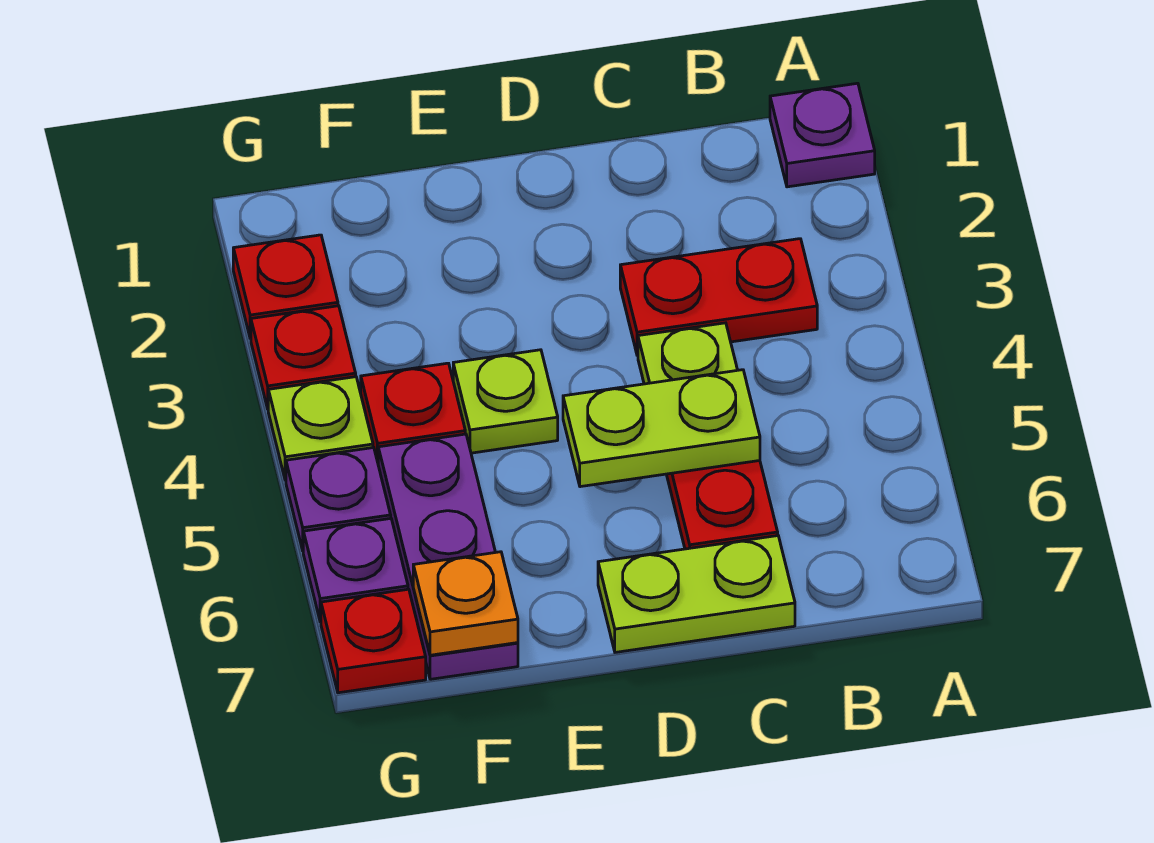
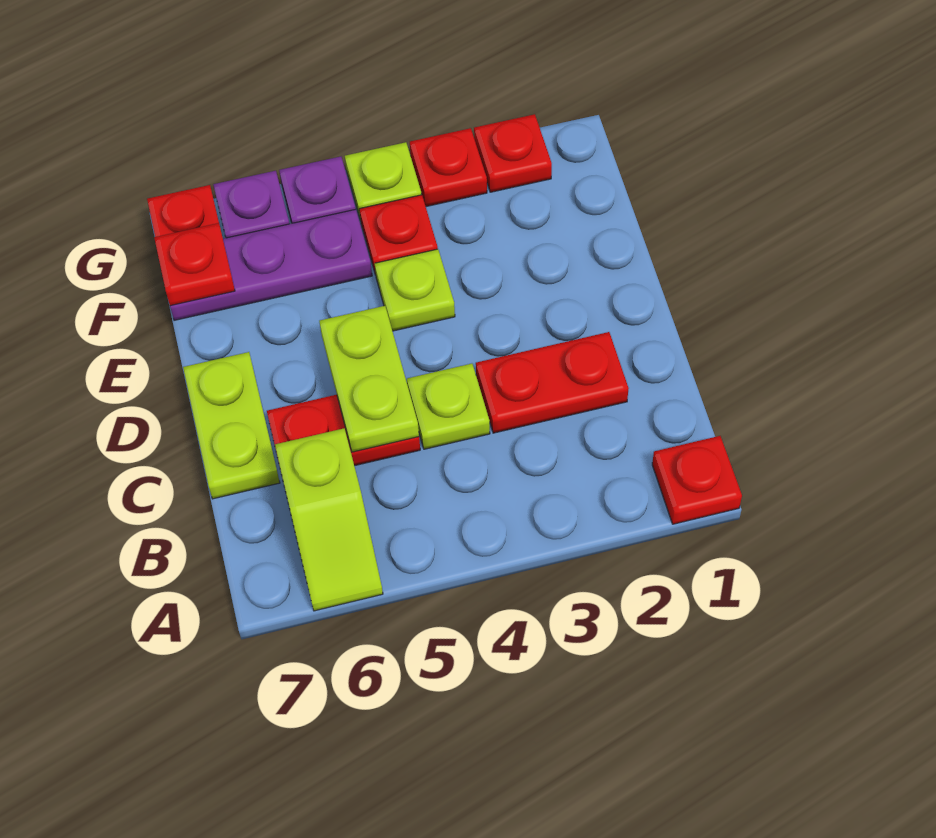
purple plate A1 level 1 -> red plate A1 level 1
none -> lime slope A6:B6 level 1 top B
red plate B3:C3 level 1 -> red plate C2:C3 level 1
orange plate F7 level 2 -> red plate F7 level 2

